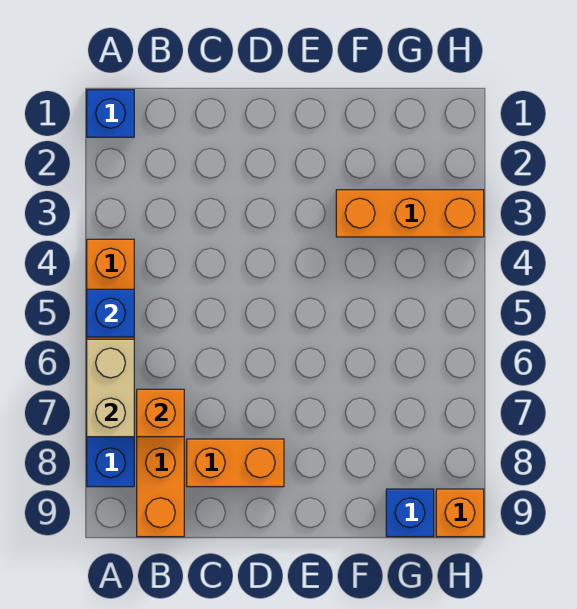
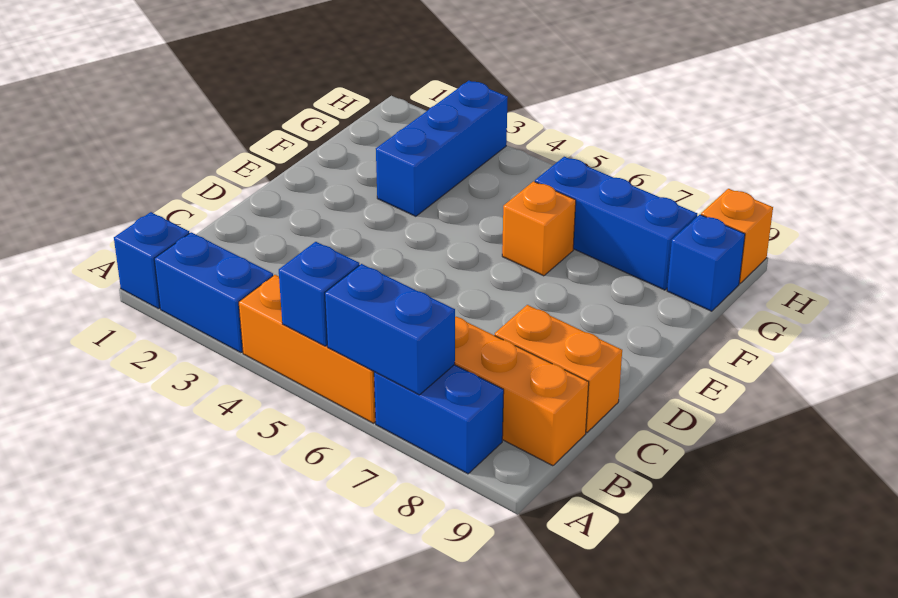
none -> blue brick A2:A3 level 1
tan brick A6:A7 level 2 -> blue brick A6:A7 level 2
orange brick B7 level 2 -> orange brick F6 level 1
orange brick C8:D8 level 1 -> orange brick C8:C9 level 1
orange brick F3:H3 level 1 -> blue brick F3:H3 level 1
none -> blue brick G6:G8 level 1

